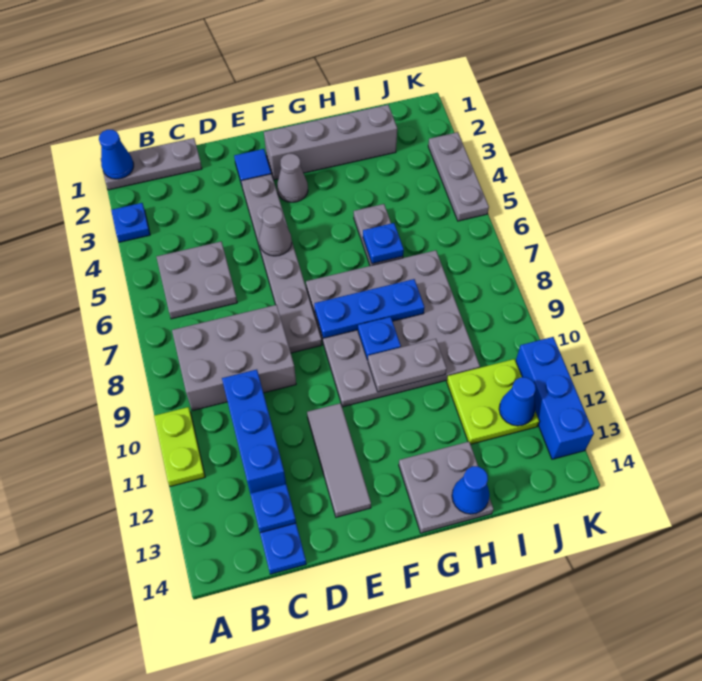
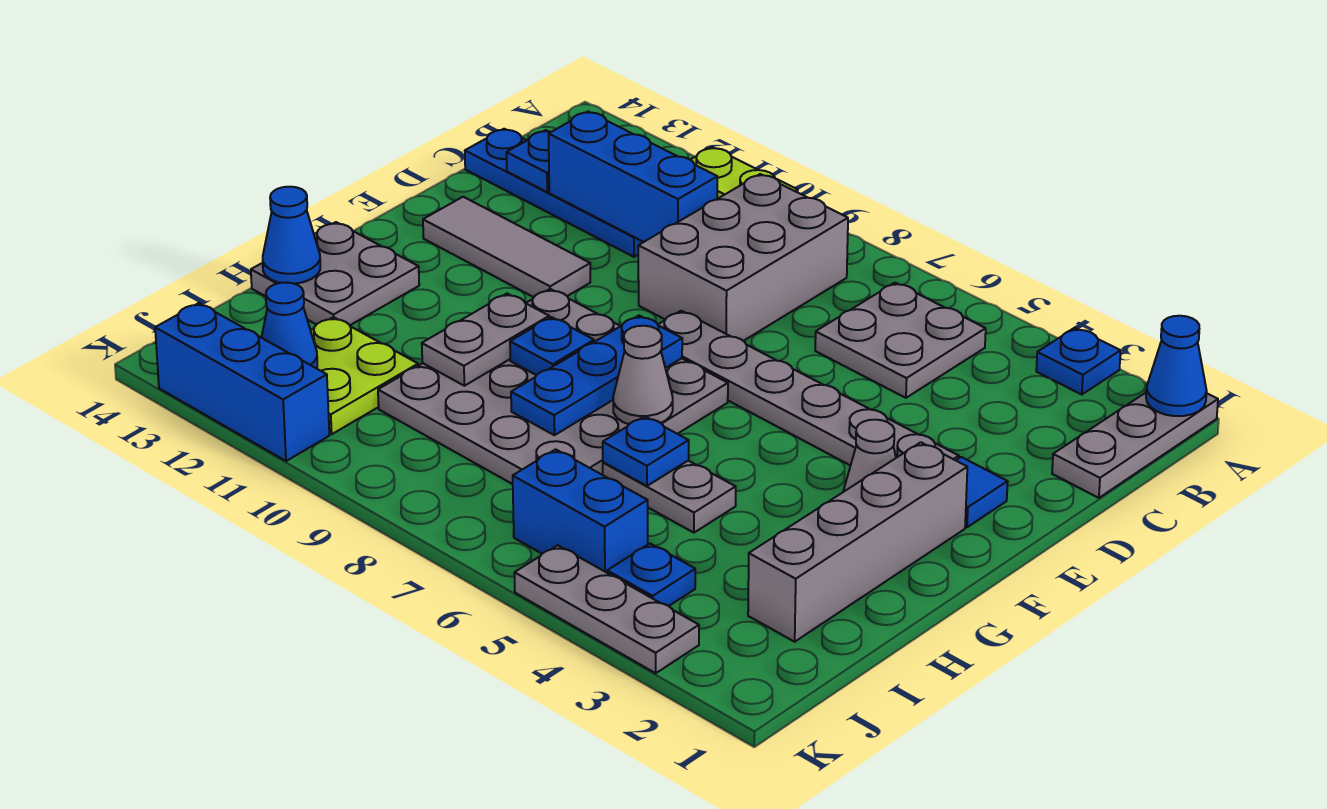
grey cone E5 level 2 -> grey cone G7 level 2
none -> blue plate J4 level 1
none -> blue brick J5:J6 level 1

